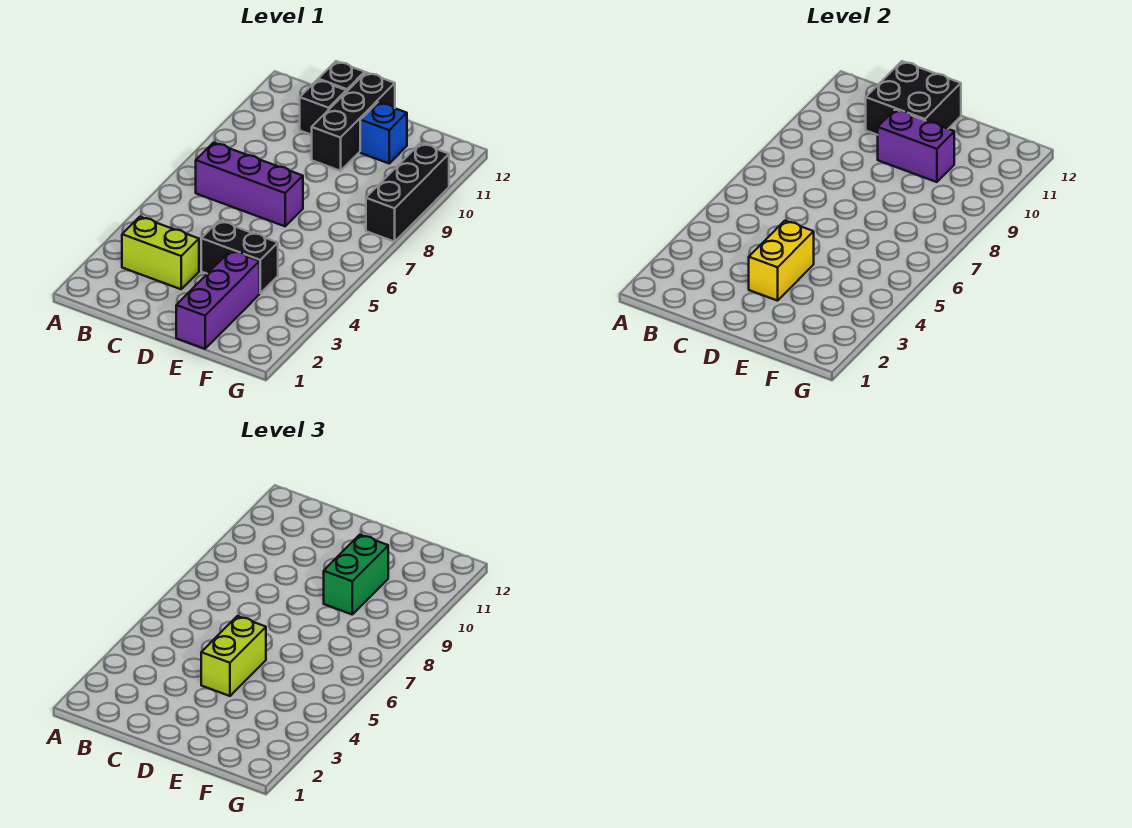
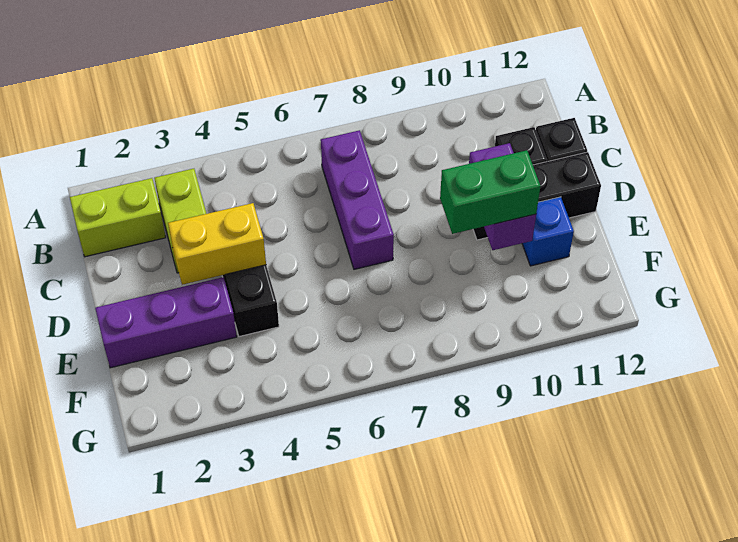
black brick C11:D12 level 2 -> none
lime brick D4:D5 level 3 -> lime brick B1:B2 level 1
black brick G8:G10 level 1 -> none

